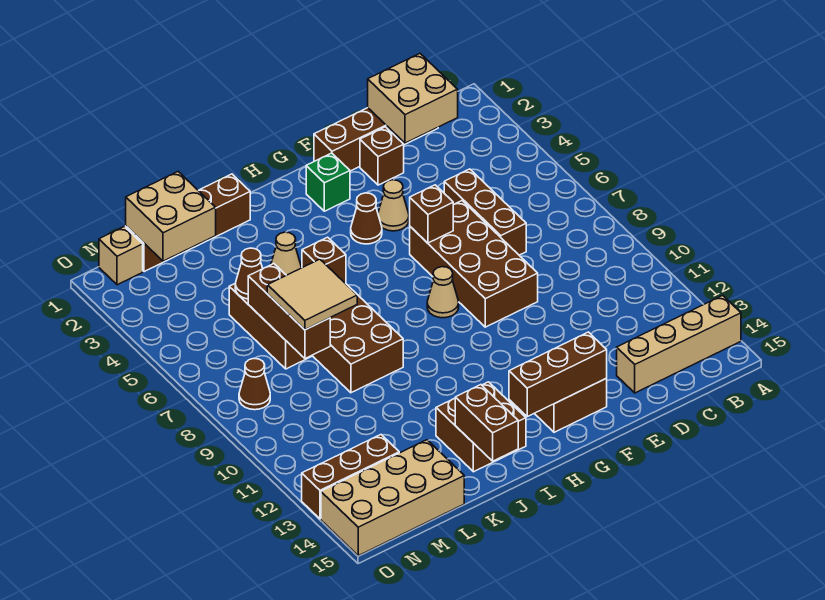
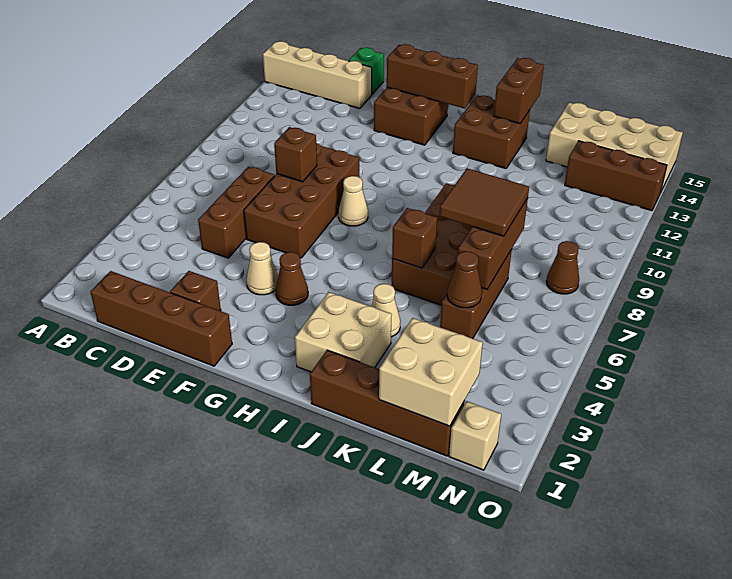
tan brick C1:D2 level 2 -> tan brick I2:J3 level 1
brown brick F6 level 2 -> brown brick E8 level 2
green brick G2 level 1 -> green brick D15 level 1
tan tile K7:L8 level 3 -> brown tile K7:L8 level 3

